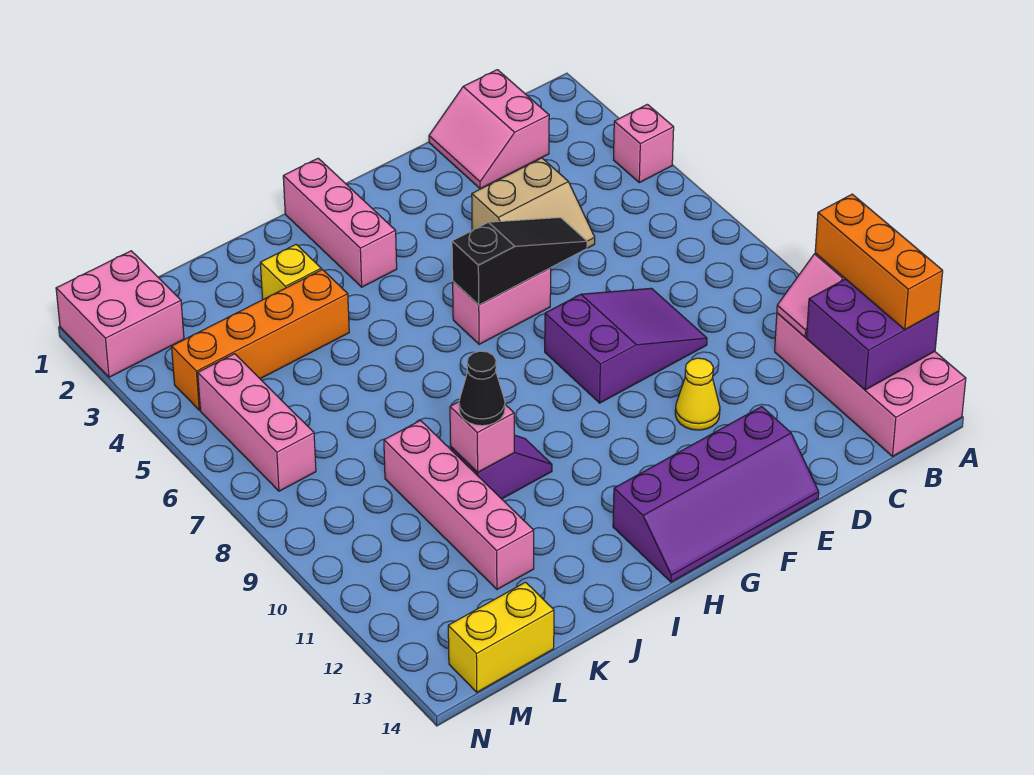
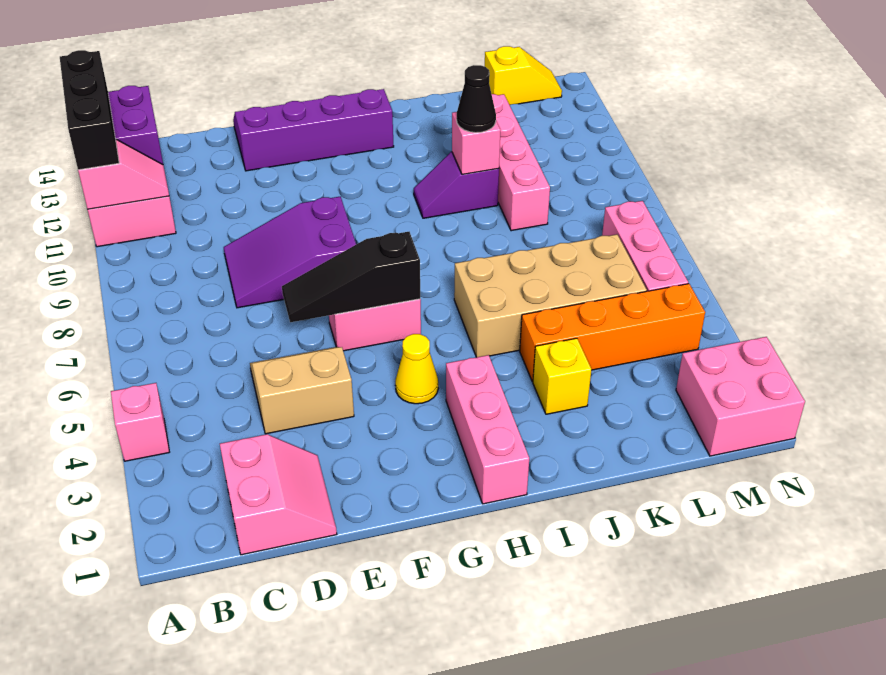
orange brick A11:A13 level 3 -> black brick A11:A13 level 3
yellow cone E11 level 1 -> yellow cone G4 level 1
none -> tan brick I5:L6 level 1
yellow brick L14:M14 level 1 -> yellow slope L14:M14 level 1 top L

